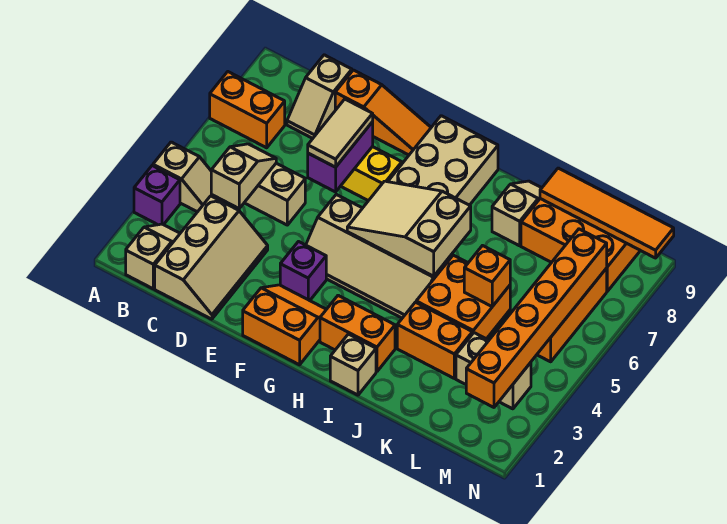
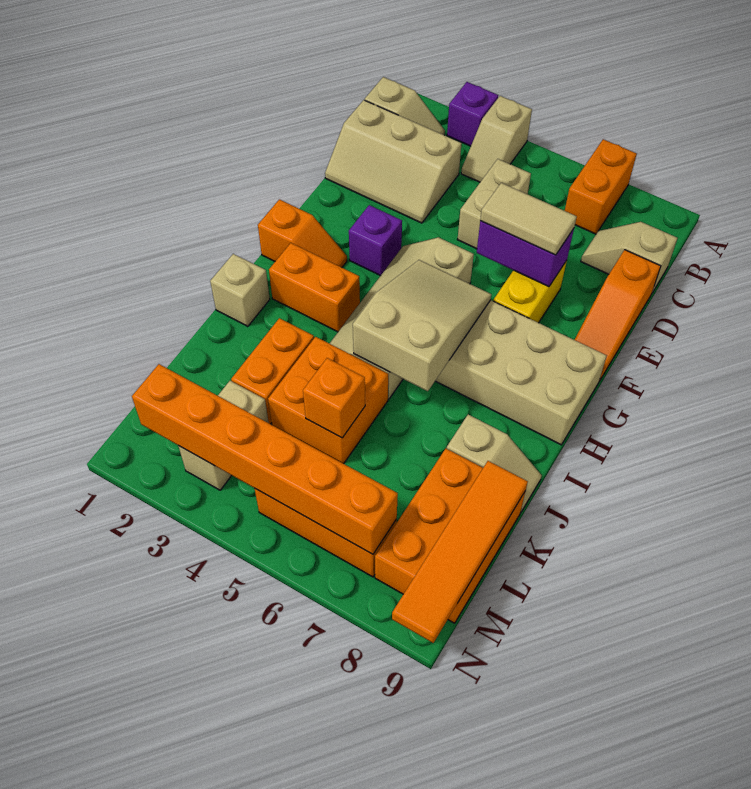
tan slope C4:C5 level 2 top 4 -> none
orange slope F1:G2 level 1 top 1 -> orange slope G1:G2 level 1 top 1
orange brick H2:I2 level 1 -> orange brick H2:H3 level 1

